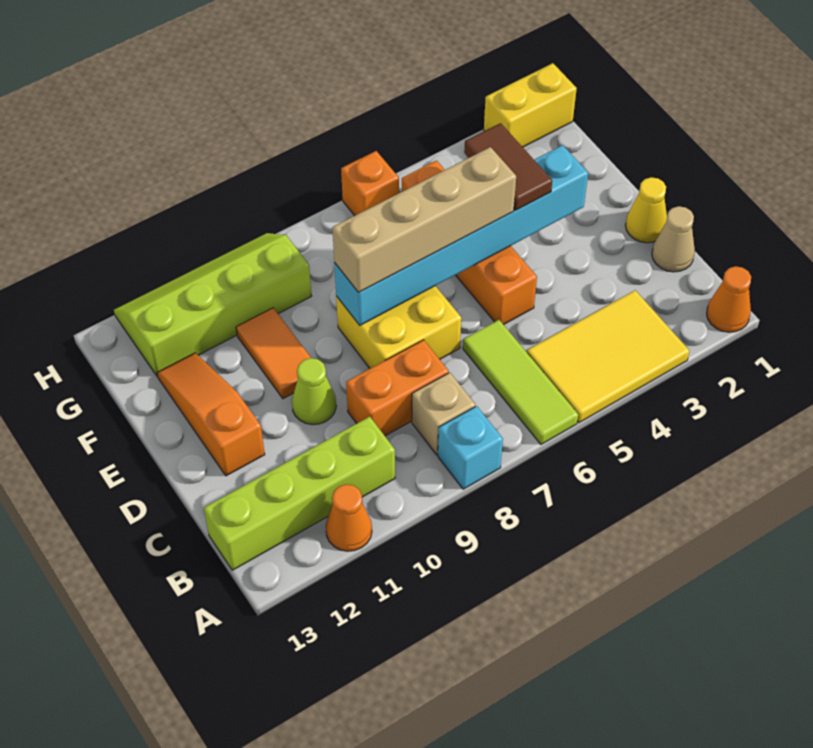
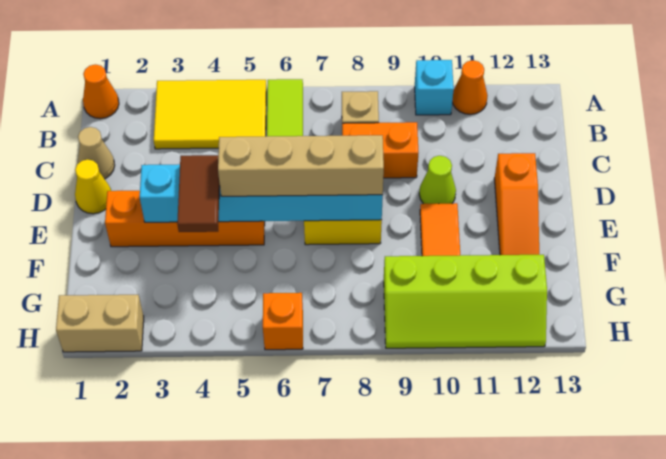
cyan brick A8 level 1 -> cyan brick A10 level 1
lime brick B10:B13 level 1 -> none
orange brick D5:G5 level 1 -> orange brick E2:E5 level 1
yellow brick H1:H2 level 1 -> tan brick H1:H2 level 1

